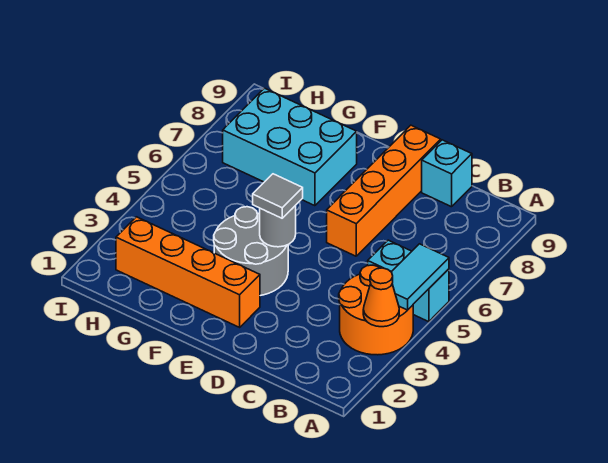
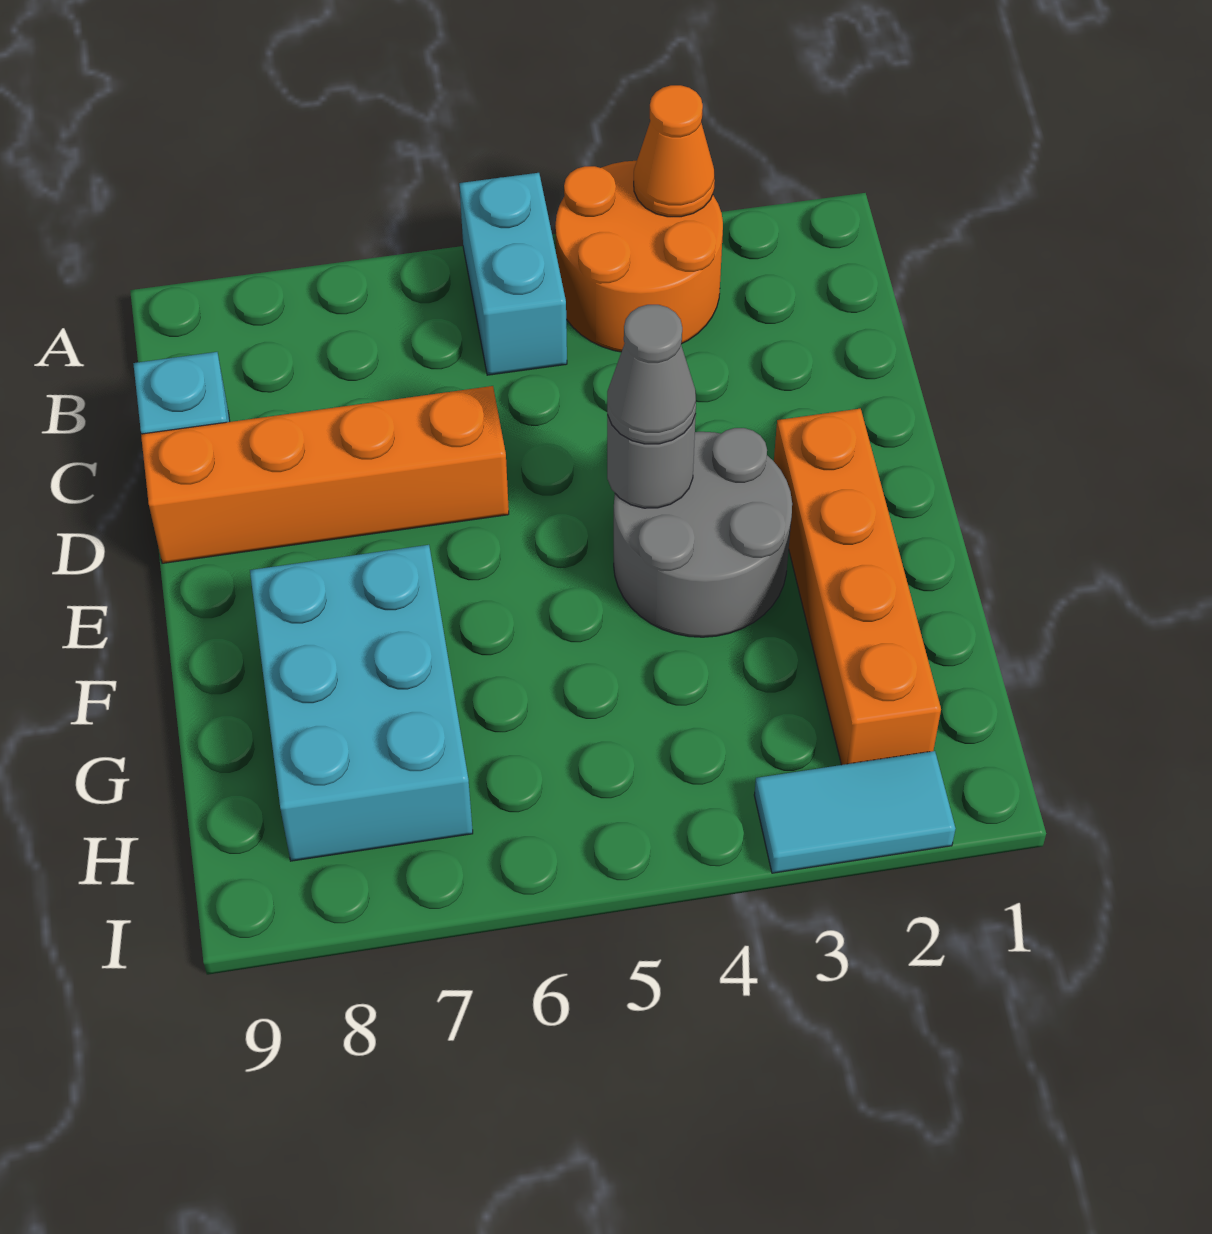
cyan tile A4:A5 level 2 -> cyan tile I2:I3 level 1
grey tile E4 level 3 -> grey cone E4 level 3

